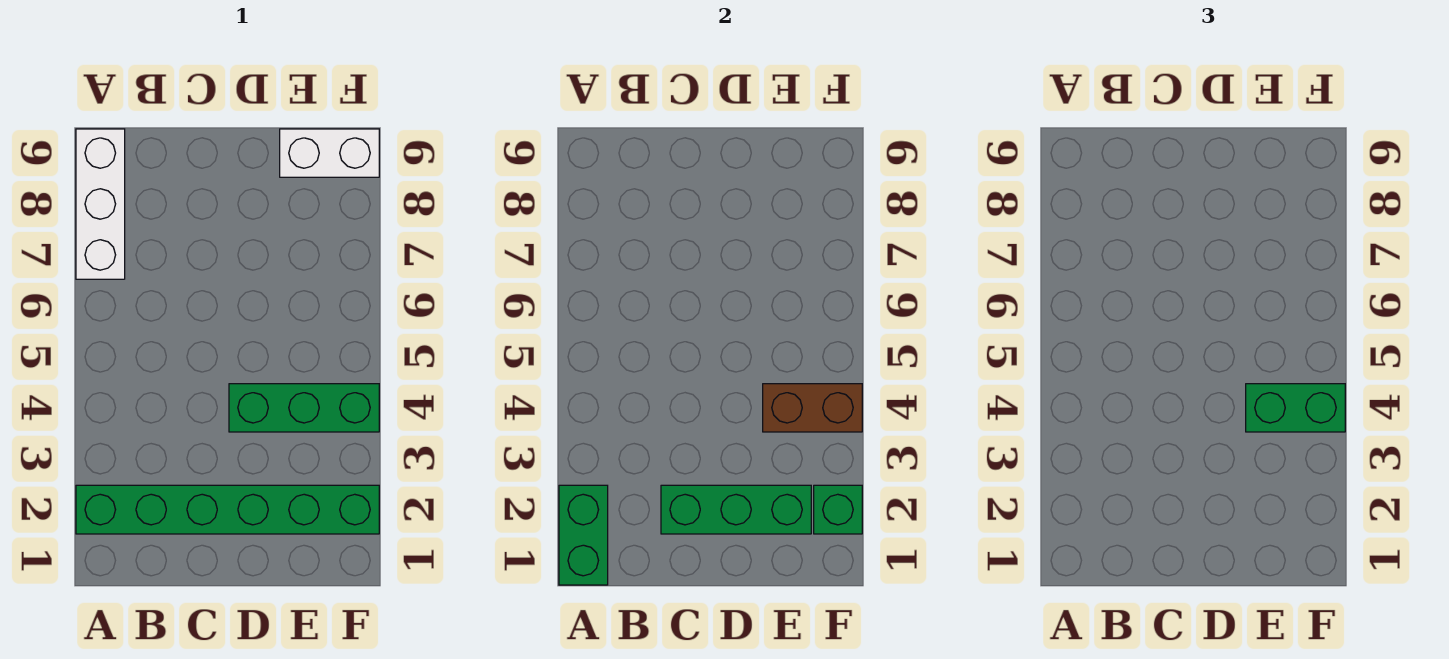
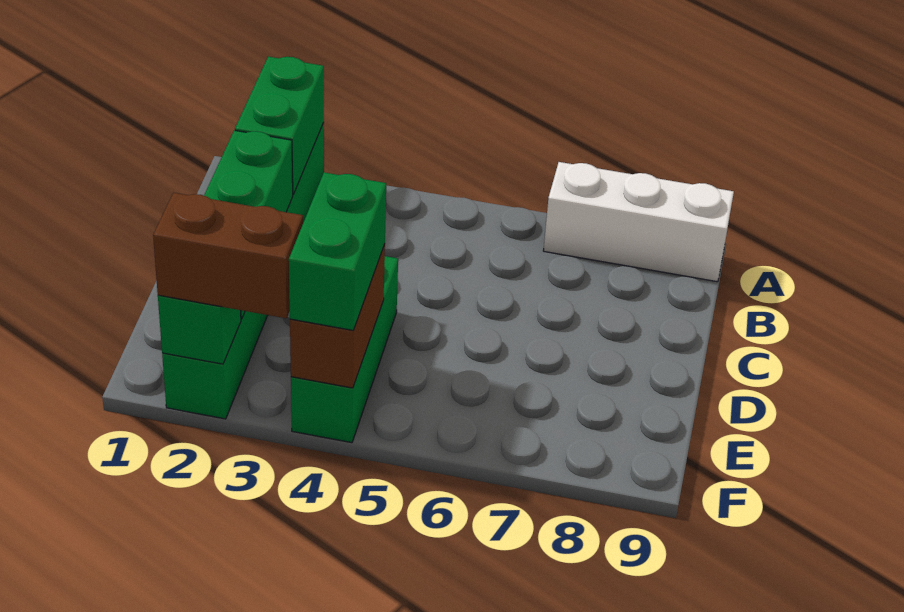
green brick A1:A2 level 2 -> green brick A2:B2 level 2
white brick E9:F9 level 1 -> none
none -> brown brick F2:F3 level 3

